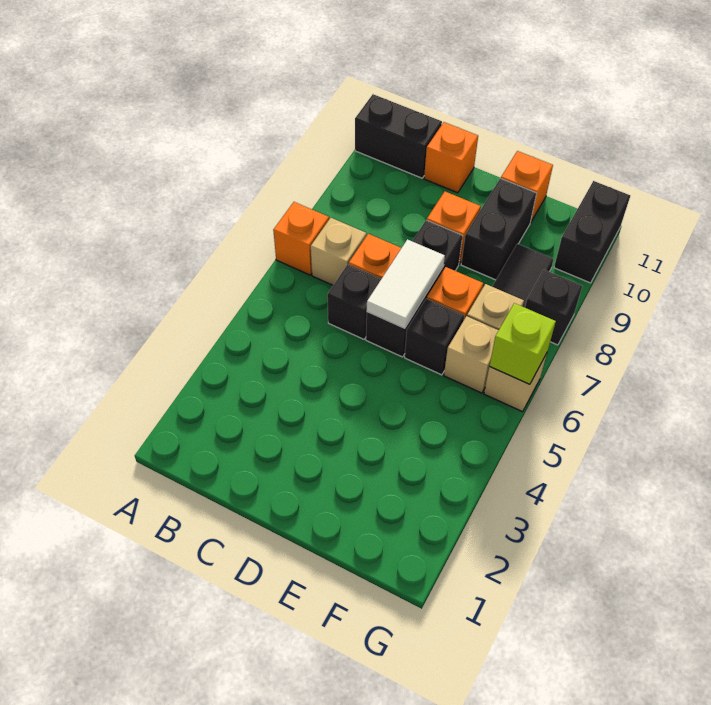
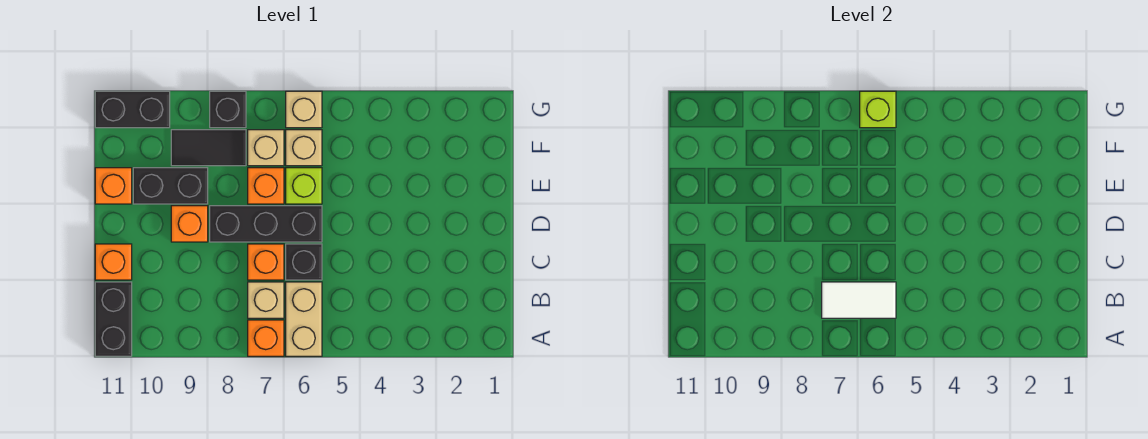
none -> tan brick A6:B6 level 1
white tile D6:D7 level 2 -> white tile B6:B7 level 2
black brick E6 level 1 -> lime brick E6 level 1

